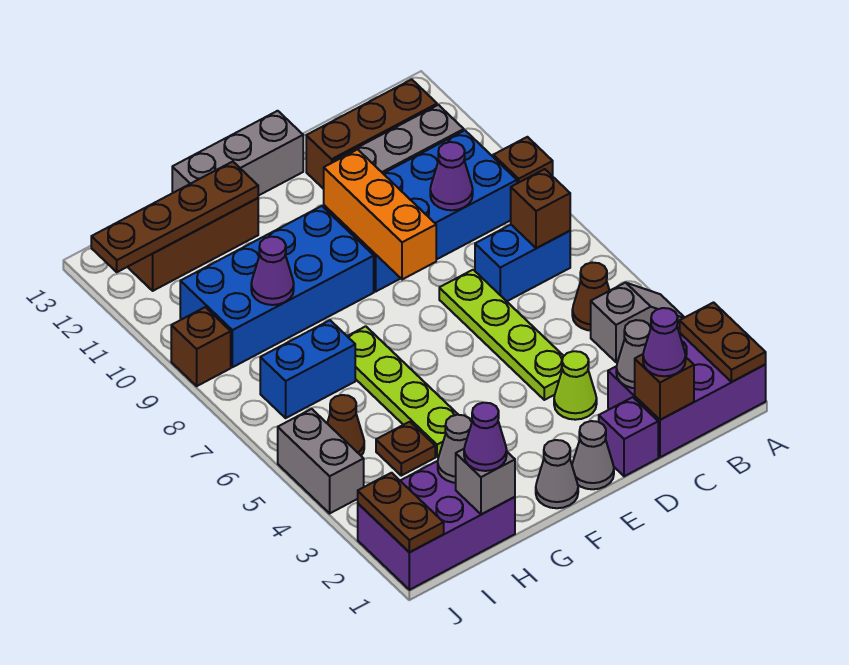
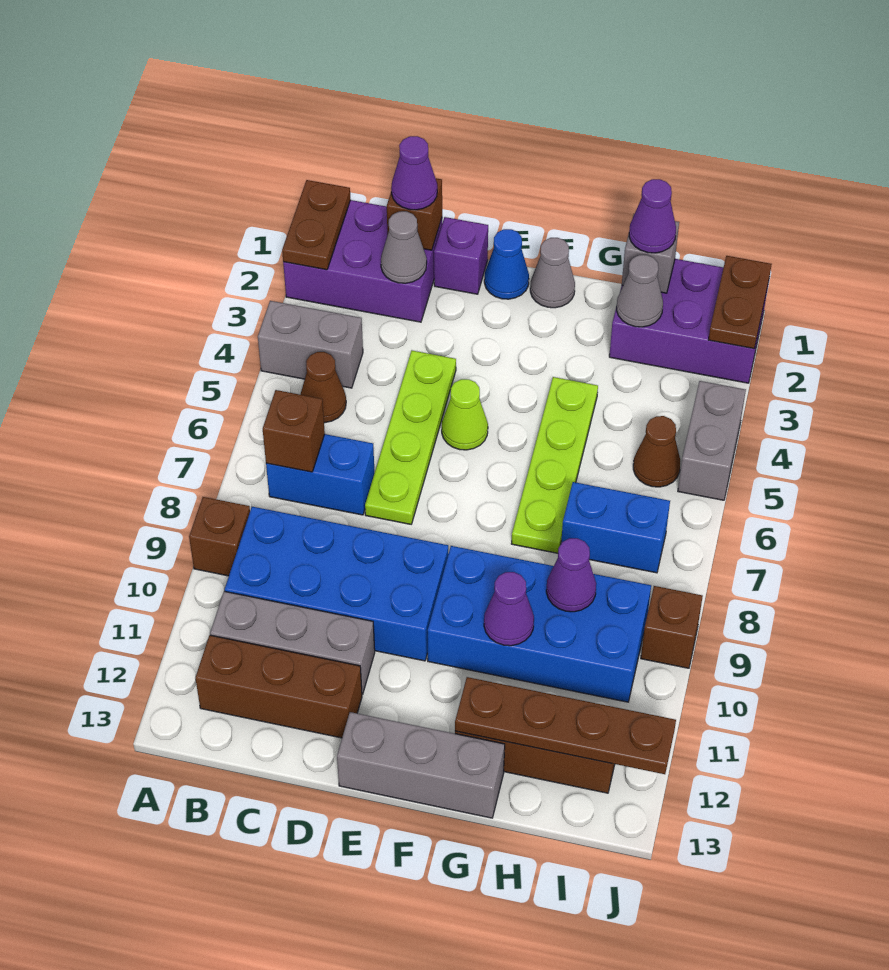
grey slope A4:B4 level 1 top B -> grey brick A4:B4 level 1
purple cone C9 level 2 -> purple cone G10 level 2
lime cone D3 level 1 -> lime cone E5 level 1
grey cone E1 level 1 -> blue cone E1 level 1
orange brick E8:E10 level 2 -> none
brown plate H4 level 1 -> none

